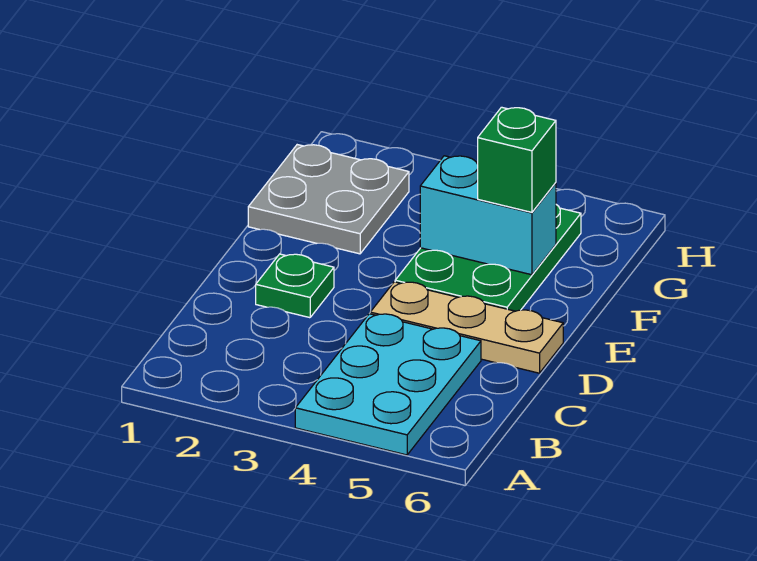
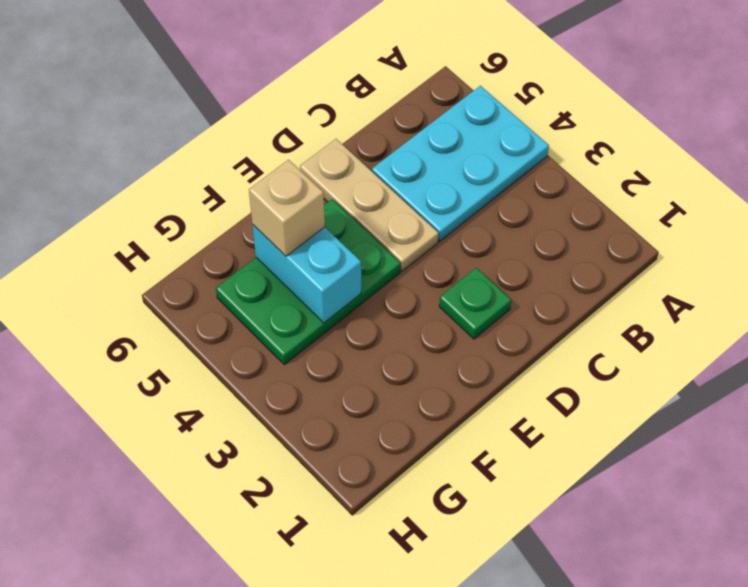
grey plate F1:G2 level 1 -> none
green brick F5 level 3 -> tan brick F5 level 3

